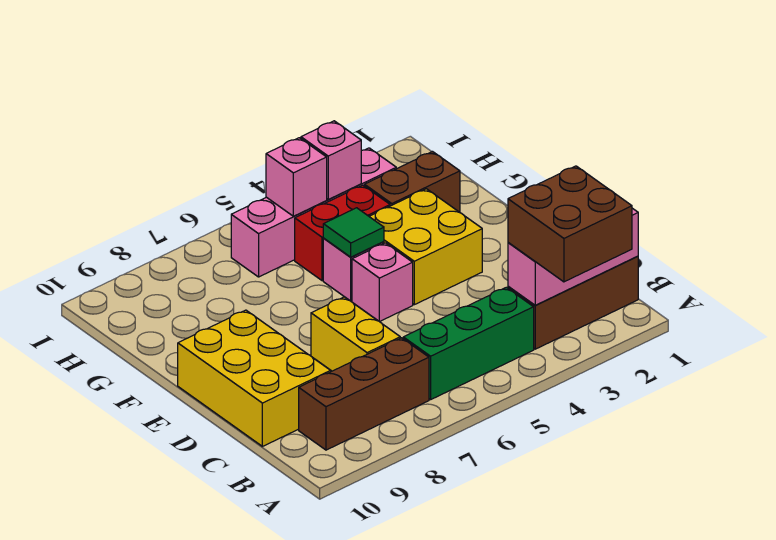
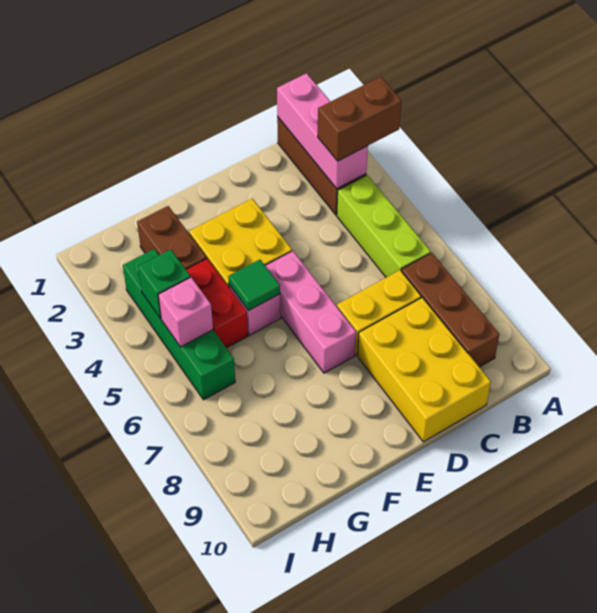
brown brick A2:B3 level 3 -> brown brick A3:B3 level 3
green brick B4:B6 level 1 -> lime brick B4:B6 level 1
yellow brick C9:E10 level 1 -> yellow brick C8:D10 level 1
pink brick E5 level 1 -> pink brick E5:E7 level 1
pink brick H3:H6 level 1 -> green brick H3:H6 level 1
pink brick H4 level 2 -> green brick H4 level 2

